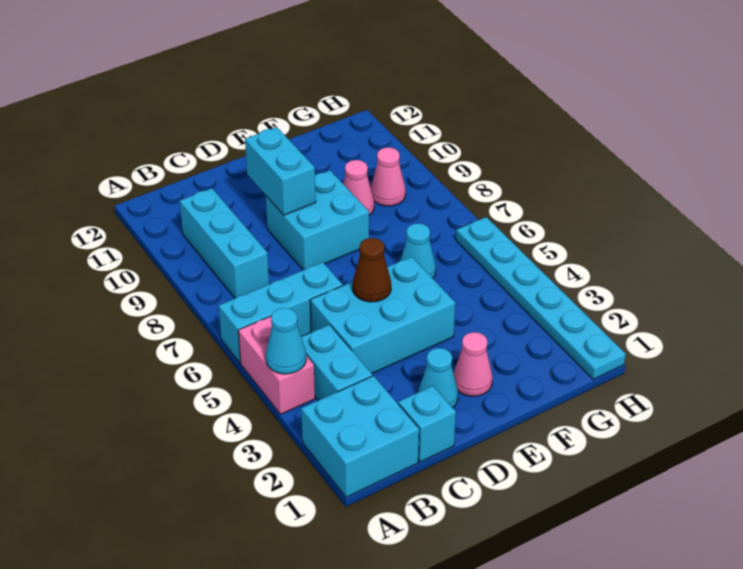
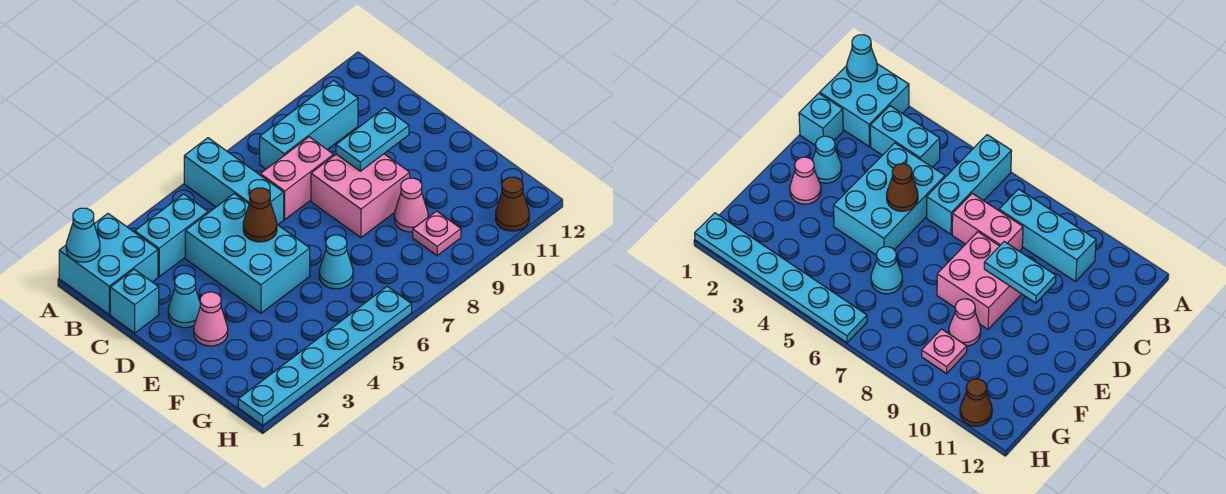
pink brick A4:A5 level 1 -> pink brick C7:C8 level 1
cyan cone A4 level 2 -> cyan cone A1 level 2
cyan brick D8:E9 level 1 -> pink brick D8:E9 level 1
cyan brick D9:D10 level 2 -> cyan plate D9:D10 level 2
pink cone G9 level 1 -> pink plate G9 level 1
none -> brown cone H11 level 1

